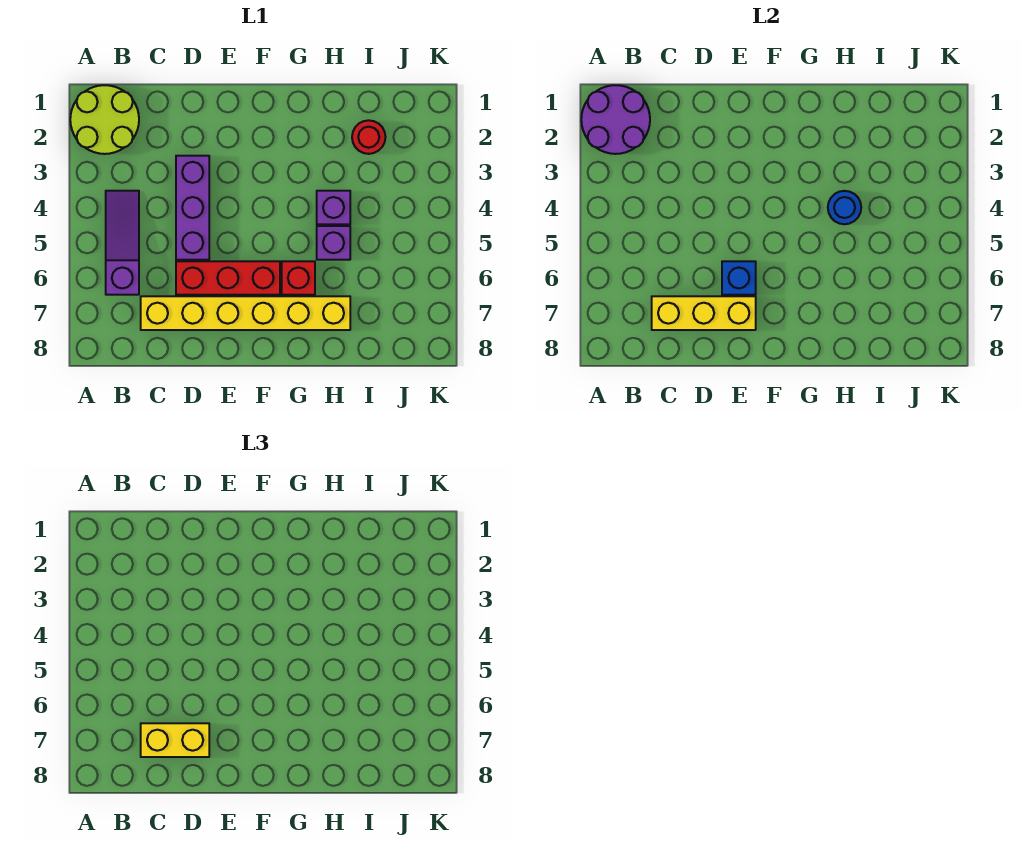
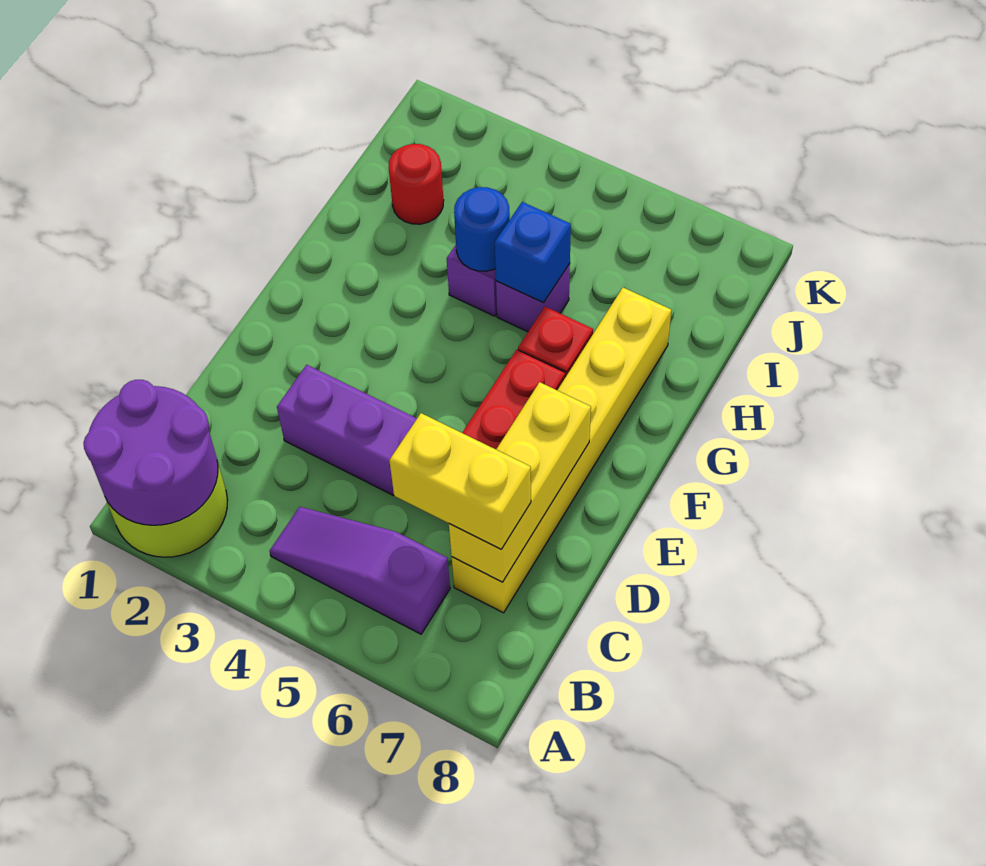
yellow brick C7:D7 level 3 -> yellow brick C6:C7 level 3
blue brick E6 level 2 -> blue brick H5 level 2

